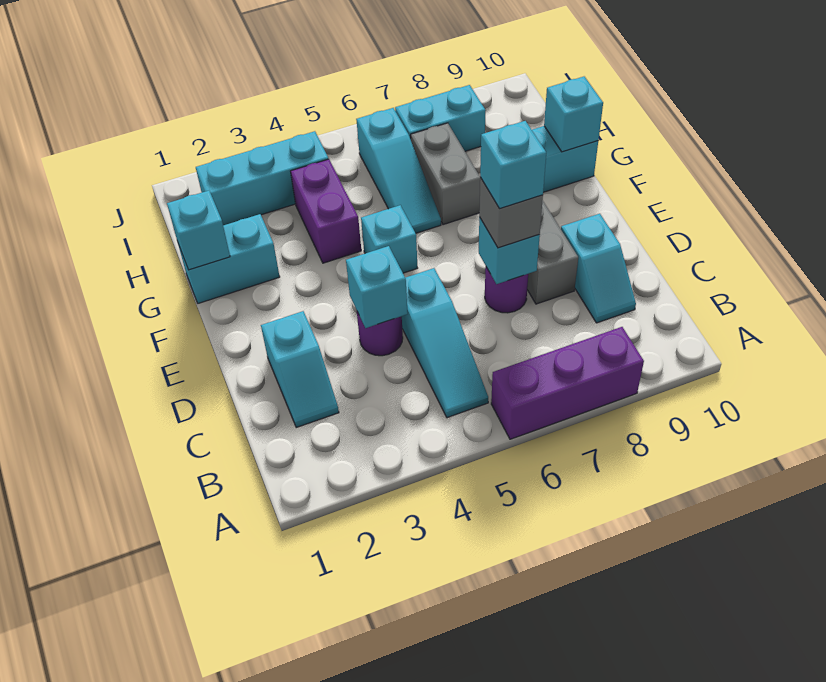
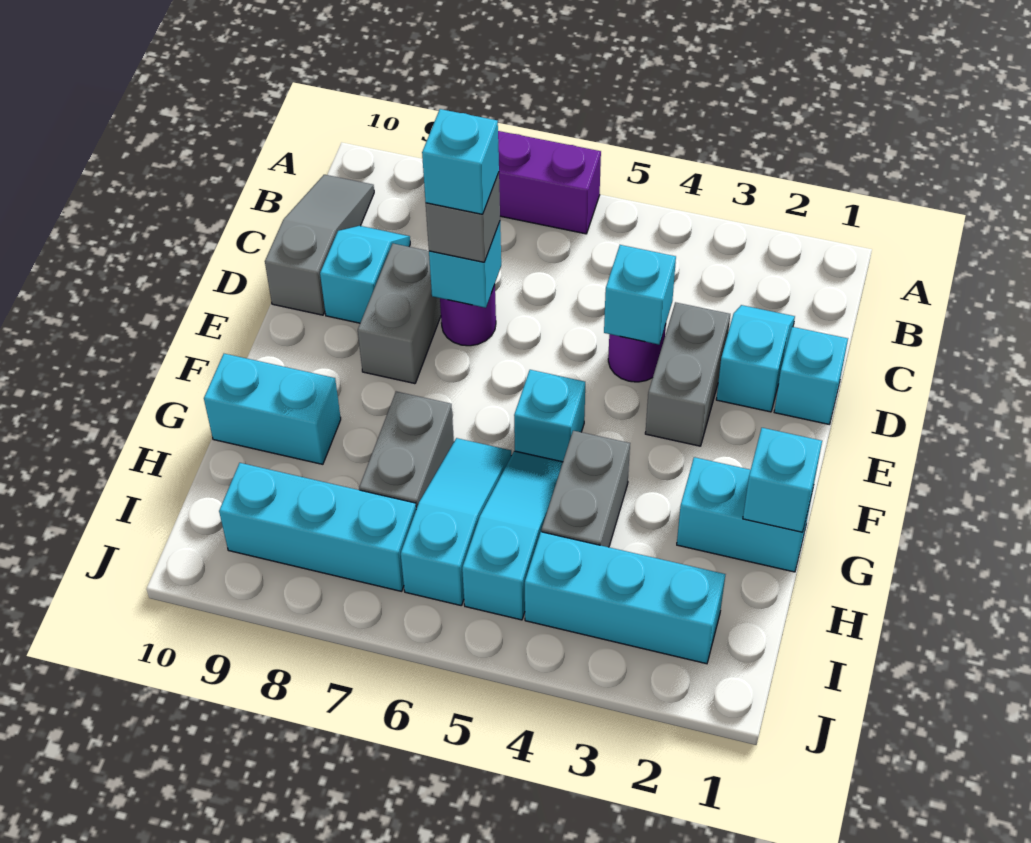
cyan slope B5:D5 level 1 top D -> cyan slope G5:I5 level 1 top I
none -> grey slope B10:D10 level 1 top D
none -> grey brick D3:E3 level 1
purple brick G4:H4 level 1 -> grey brick G4:H4 level 1
cyan brick G10 level 2 -> cyan brick D1 level 1
cyan brick I7:I8 level 1 -> cyan brick I7:I9 level 1

